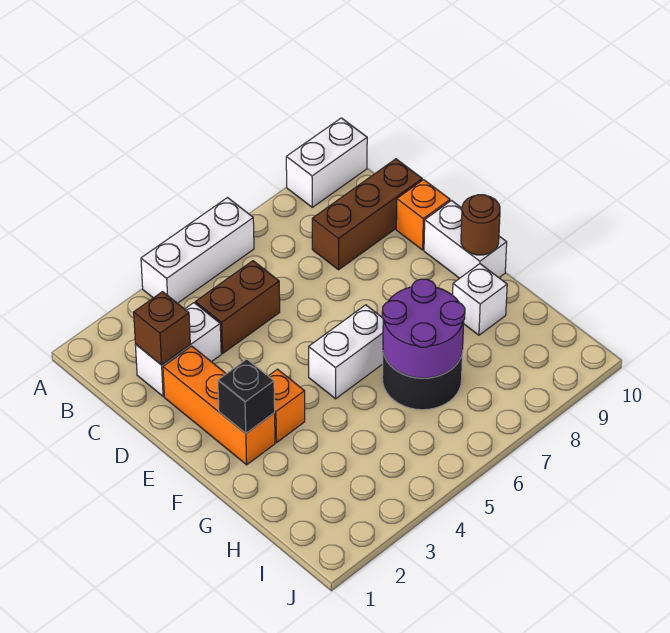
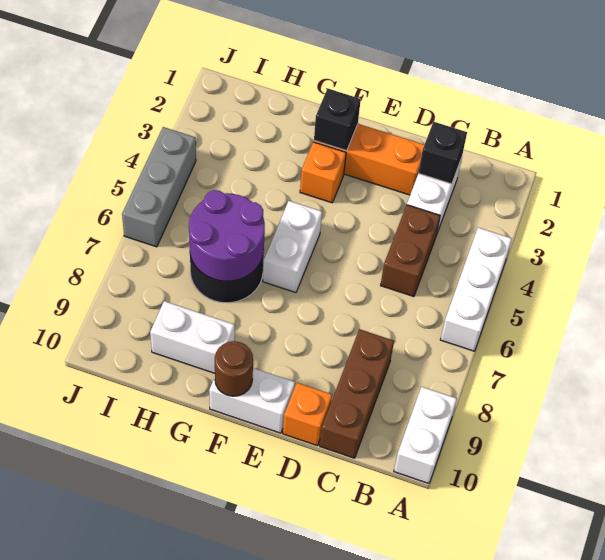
brown brick C2 level 2 -> black brick C2 level 2
white brick G9 level 1 -> white brick G9:H9 level 1
none -> grey brick J4:J6 level 1

